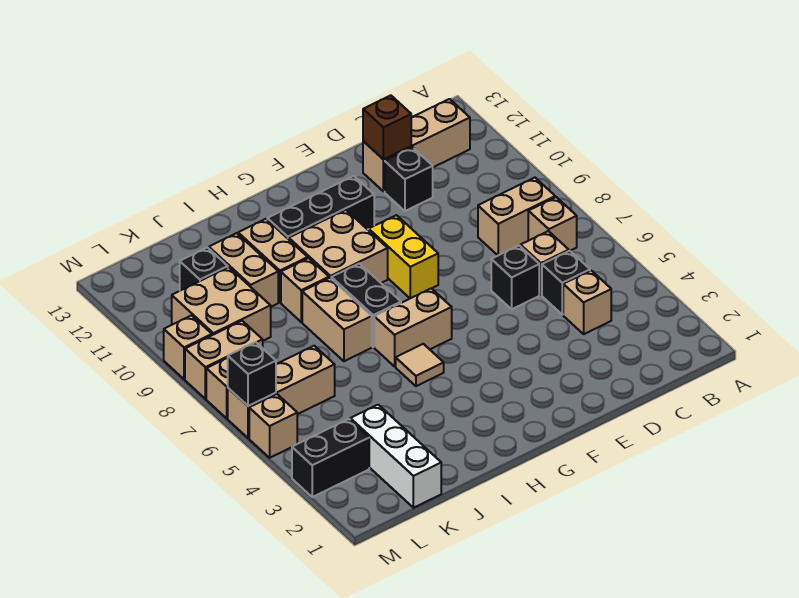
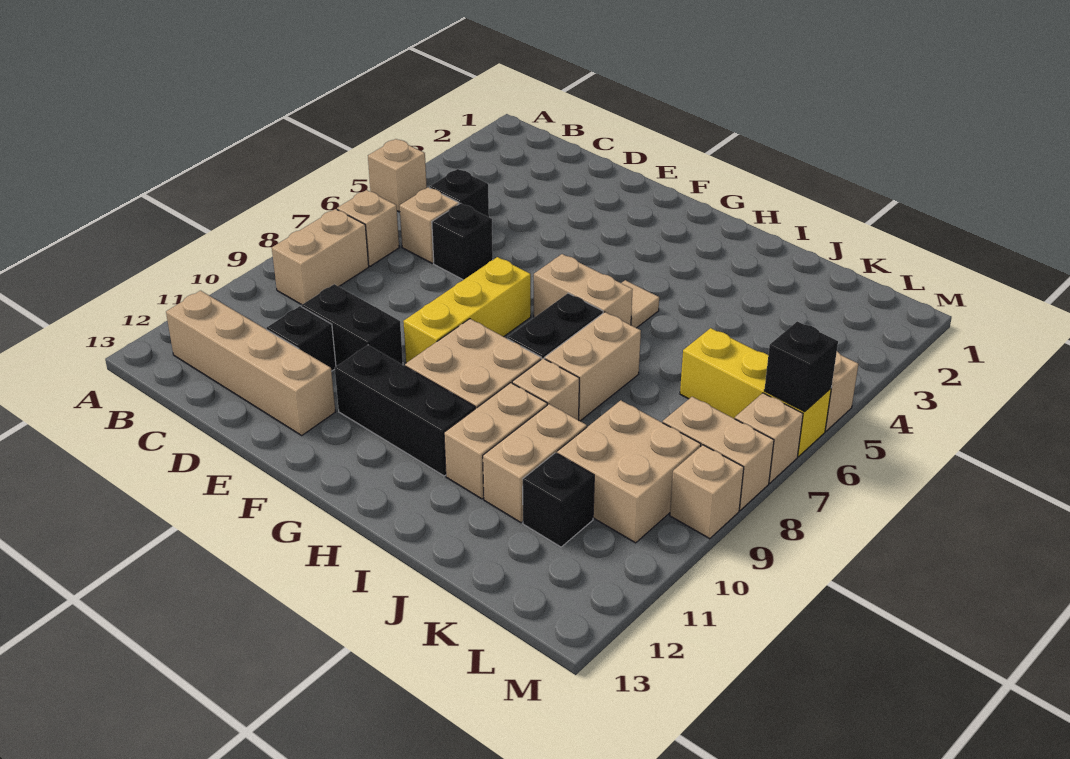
tan brick B8:C8 level 1 -> tan brick B8:B9 level 1
tan brick B12:D12 level 1 -> tan brick B12:E12 level 1
tan brick C4 level 1 -> tan brick A5 level 1
brown brick D12 level 2 -> none
yellow brick F8:F9 level 1 -> yellow brick F7:F9 level 1
white brick K1:K3 level 1 -> none
tan brick K6:M6 level 1 -> yellow brick K6:M6 level 1
black brick L3:M3 level 1 -> black brick D10:E10 level 1

